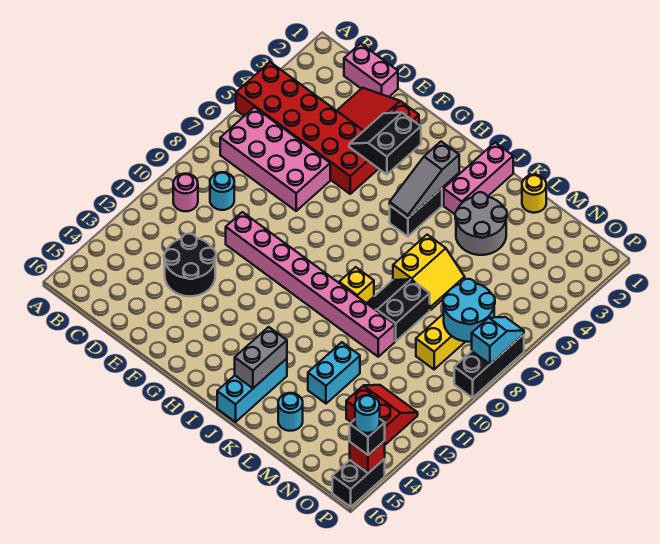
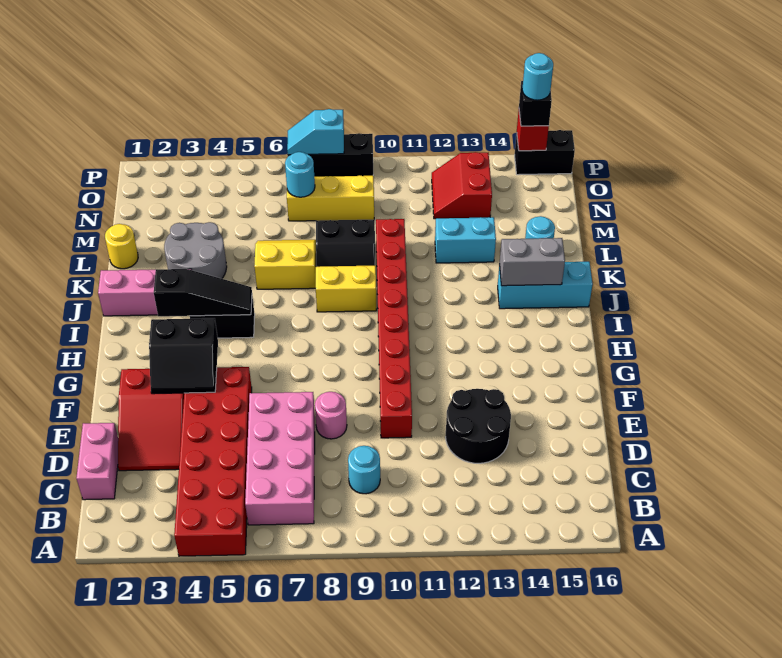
pink round brick B10 level 1 -> pink round brick E8 level 1
pink brick E10:L10 level 1 -> red brick E10:L10 level 1
grey slope I3:I5 level 2 top 3 -> black slope I3:I5 level 2 top 3
yellow brick J9 level 1 -> yellow brick J8:J9 level 1
cyan round brick N7:O8 level 2 -> cyan round brick N7 level 2

